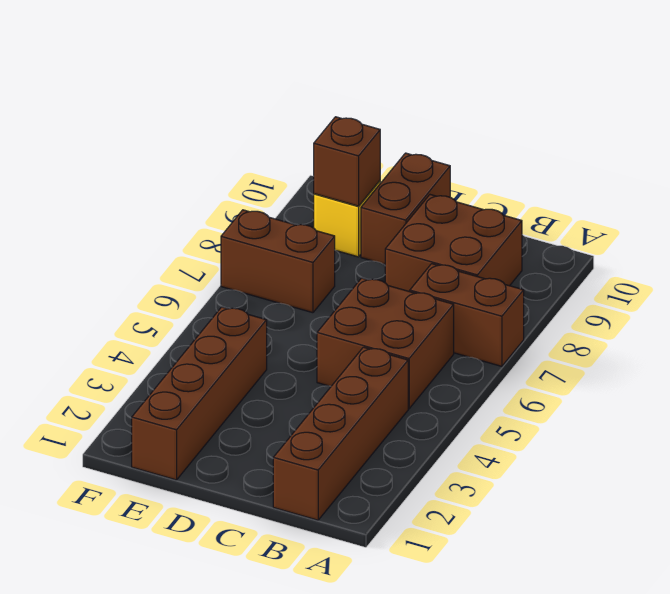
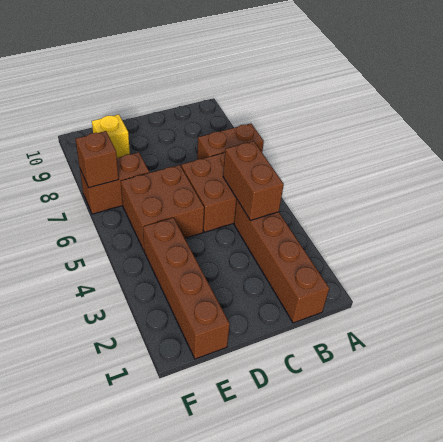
brown brick B8:C9 level 1 -> brown brick D5:E6 level 1
brown brick D9:D10 level 1 -> brown brick B4:B5 level 2
brown brick E9 level 2 -> brown brick F7 level 2

